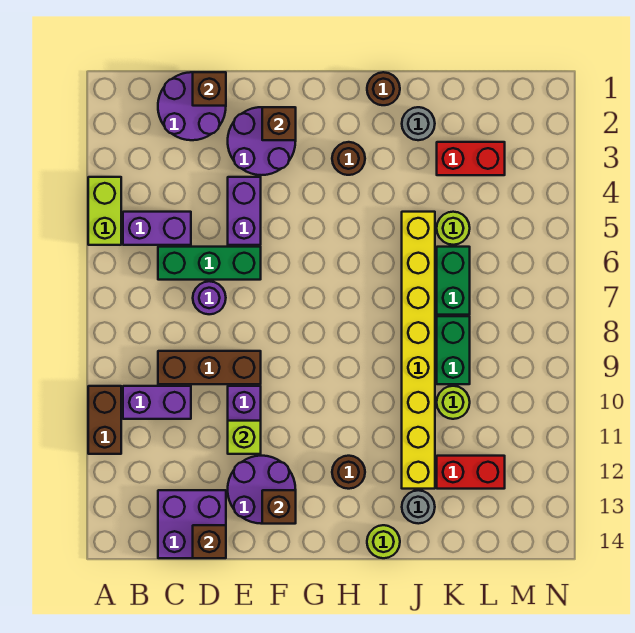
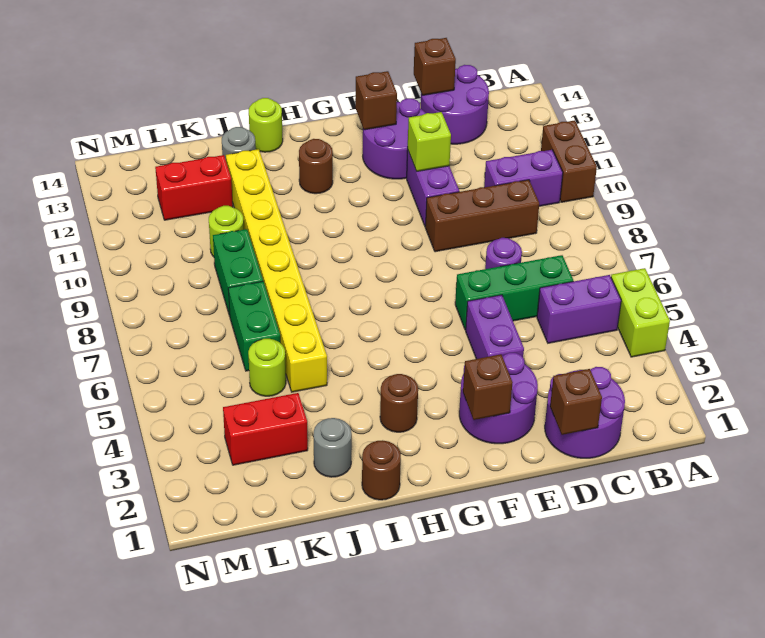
purple brick C13:D14 level 1 -> purple round brick C13:D14 level 1

